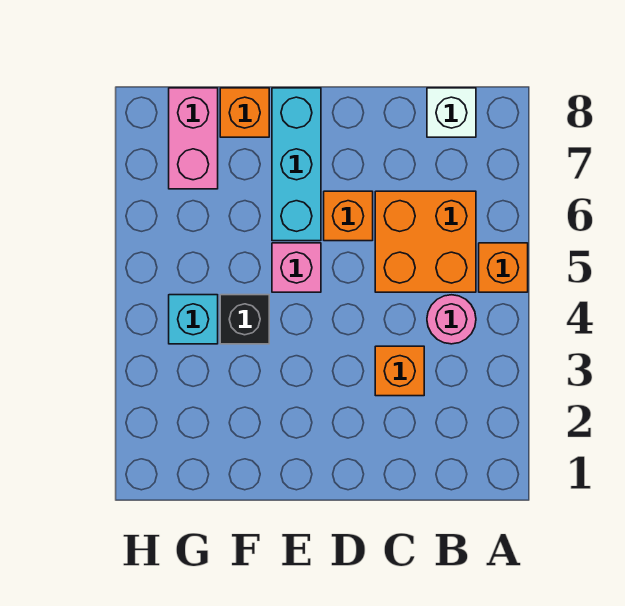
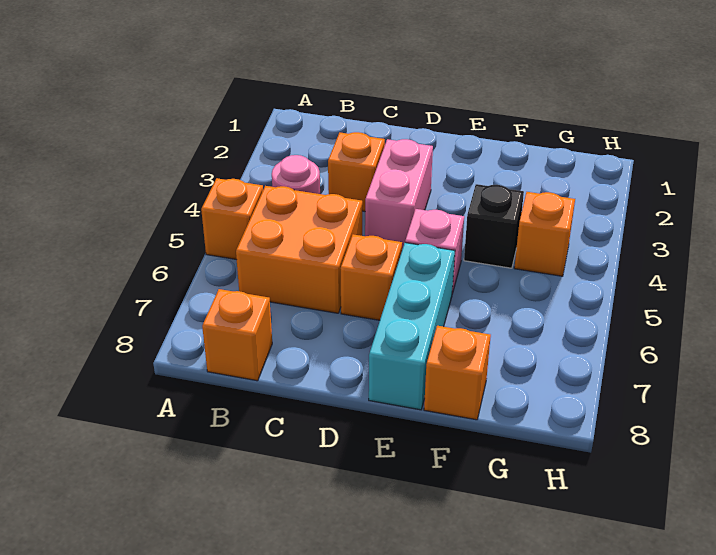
white brick B8 level 1 -> orange brick B8 level 1
cyan brick G4 level 1 -> orange brick G4 level 1
pink brick G7:G8 level 1 -> pink brick D3:D4 level 1

